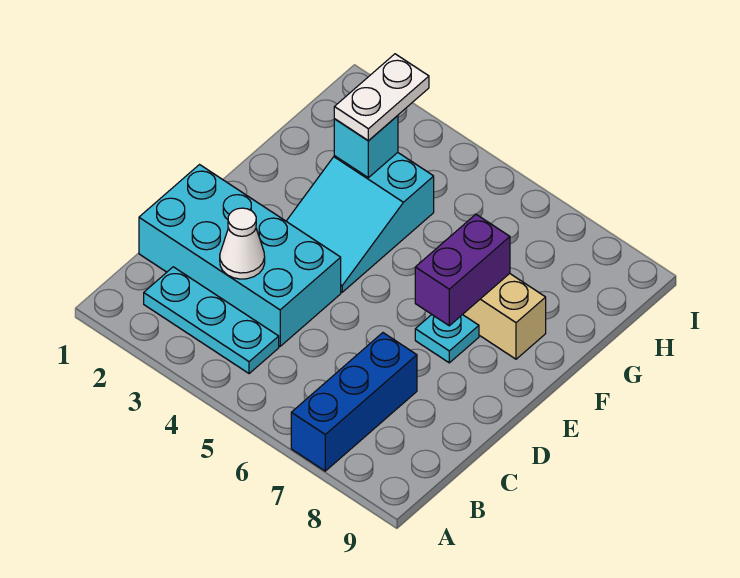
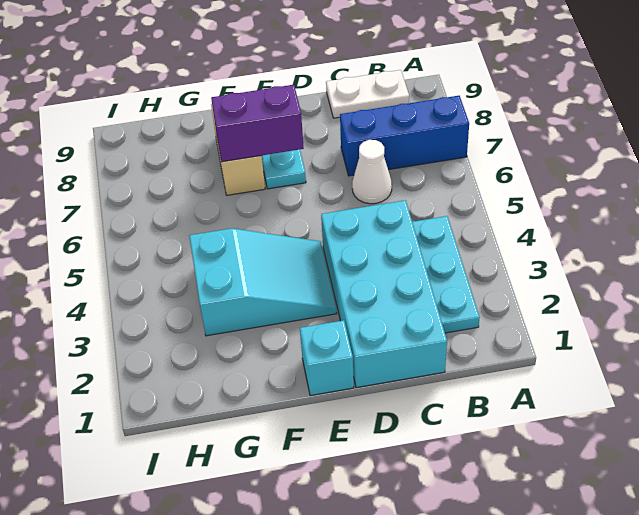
white cone C3 level 2 -> white cone C6 level 1
cyan brick G3 level 2 -> cyan brick E1 level 1
white plate G3:H3 level 3 -> white plate B9:C9 level 1

